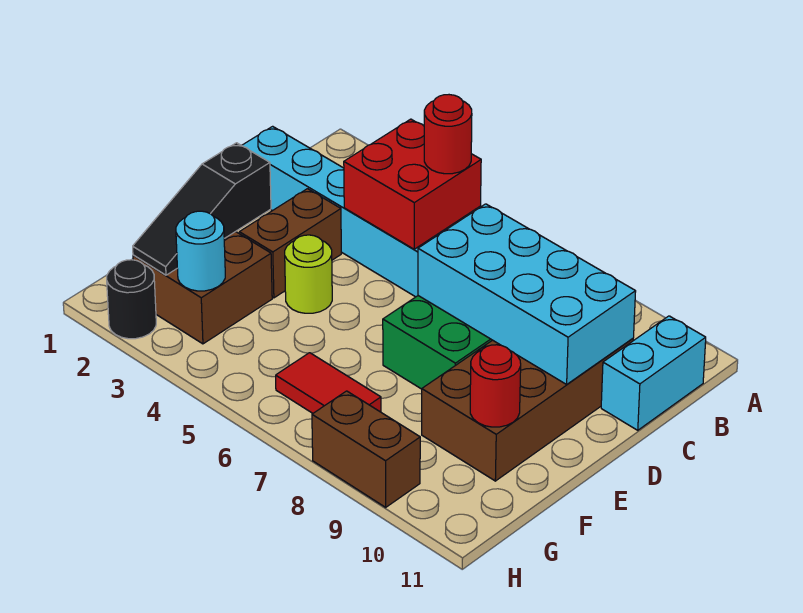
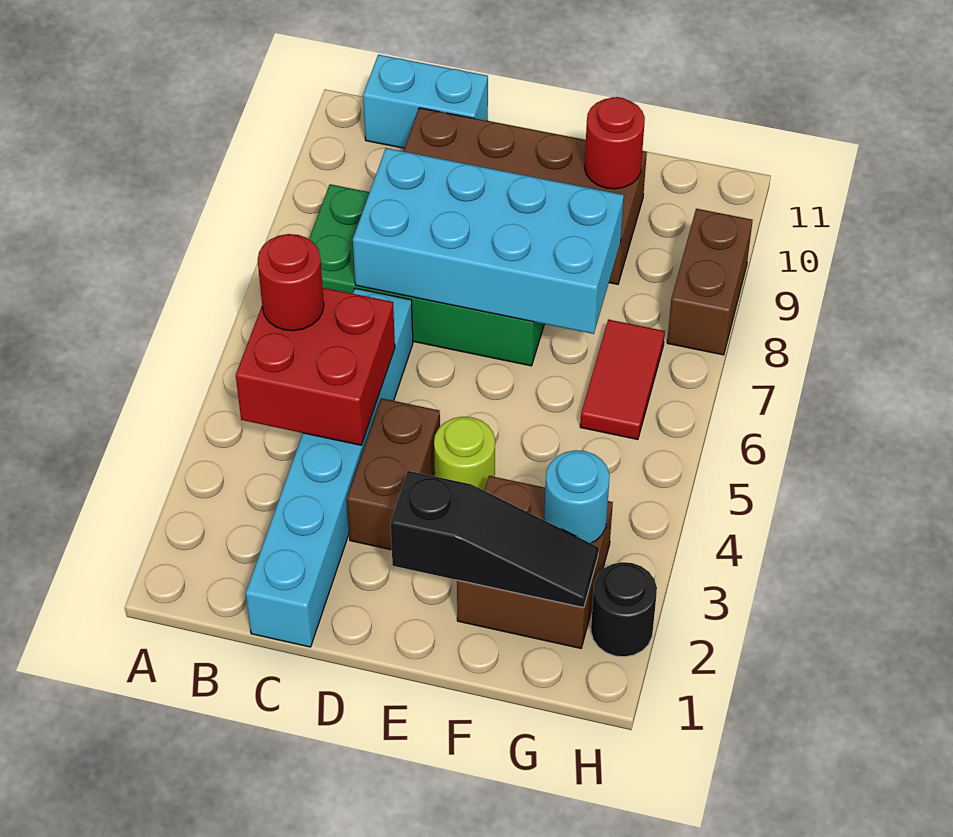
cyan brick C7:D10 level 2 -> cyan brick C7:F8 level 2
brown brick D3:E3 level 1 -> brown brick D3:D4 level 1

